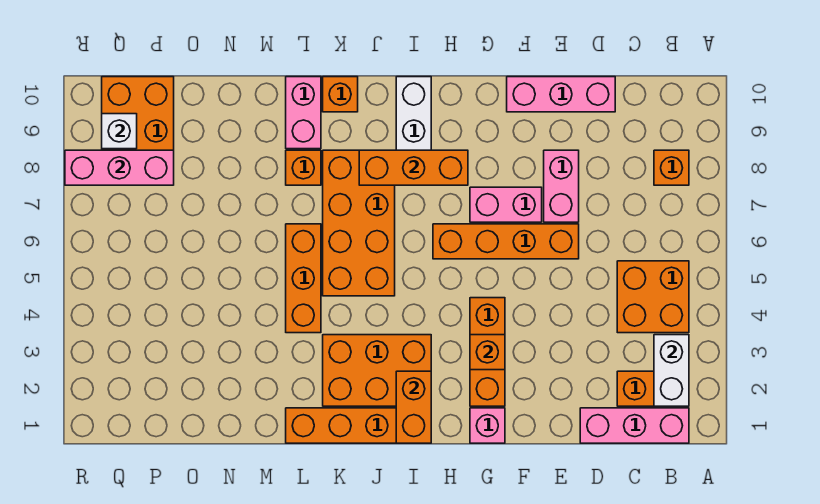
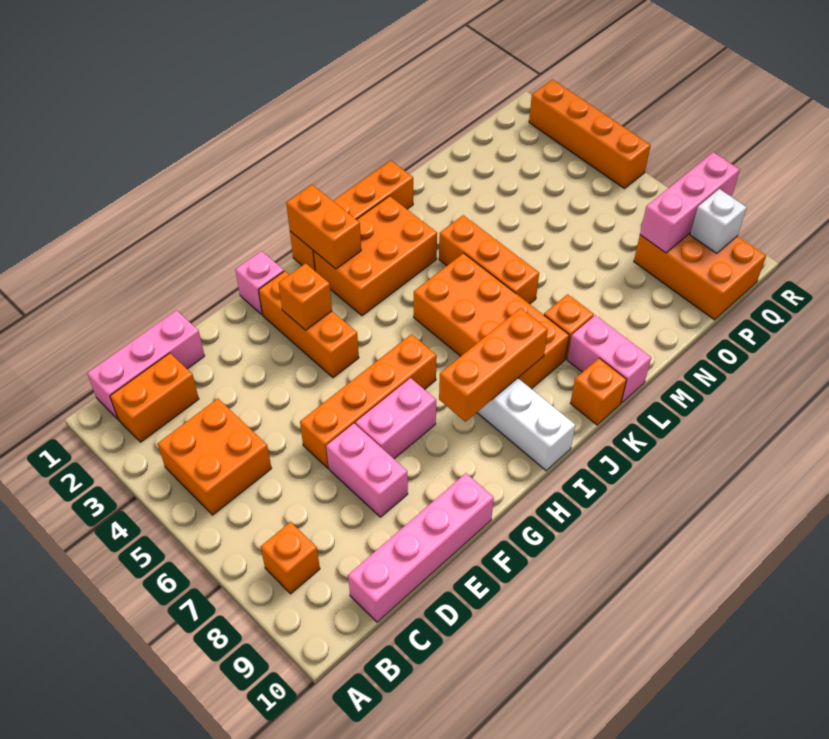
white brick B2:B3 level 2 -> none
pink brick D10:F10 level 1 -> pink brick C10:F10 level 1
none -> orange brick R2:R5 level 1

